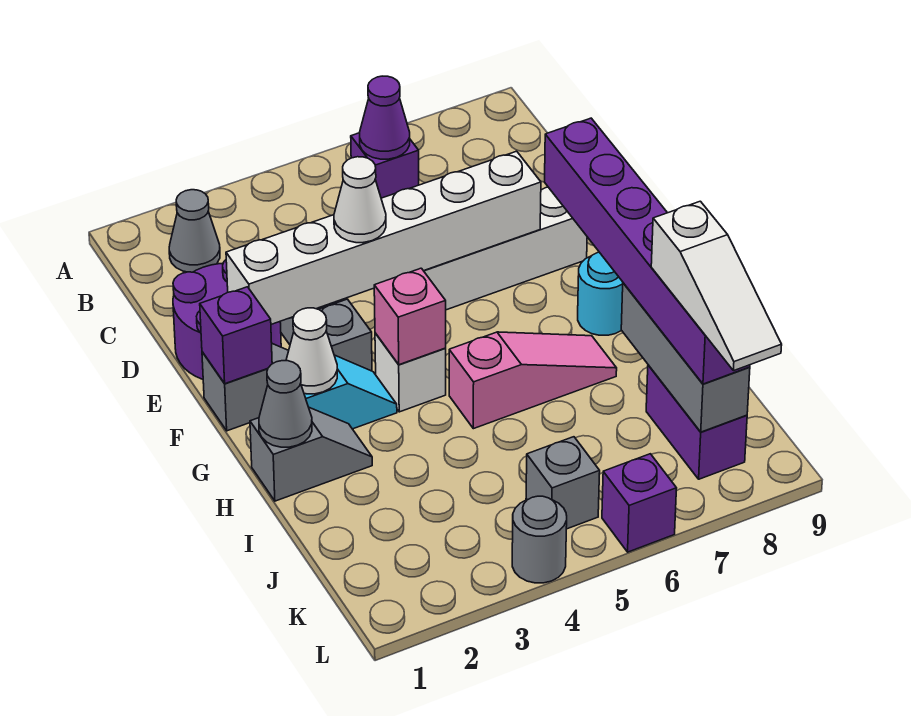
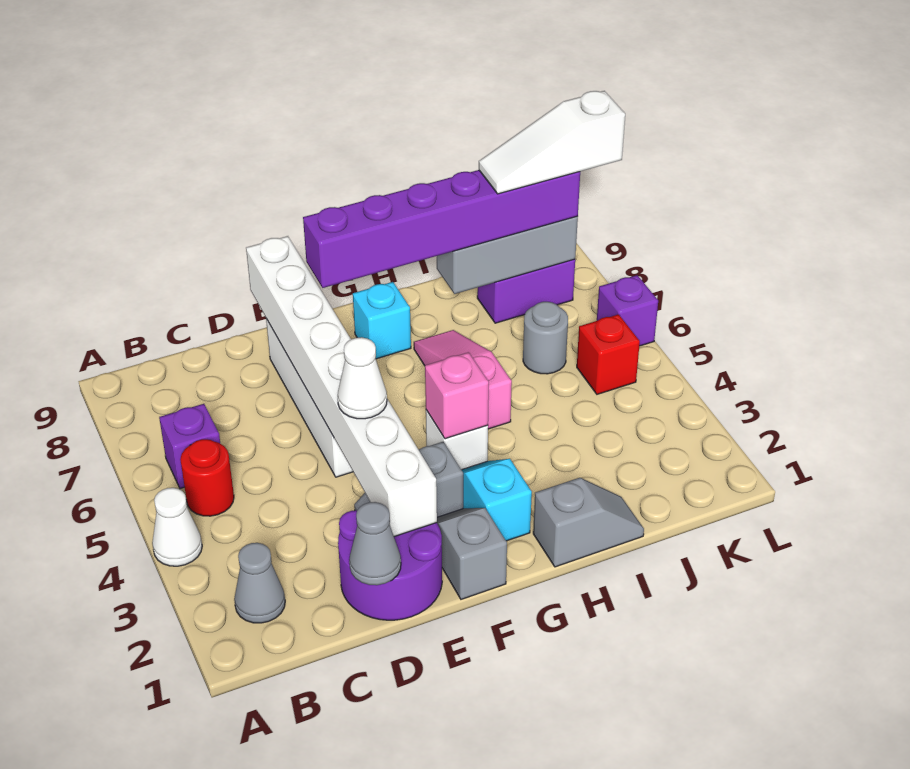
none -> red round brick B5 level 1
purple cone B6 level 2 -> none
white brick E2:E7 level 2 -> white brick E2:E9 level 2
purple brick F1 level 2 -> none
white cone G2 level 2 -> white cone A4 level 1
cyan round brick G8 level 1 -> cyan brick G8 level 1
grey slope H1:H2 level 1 top 1 -> grey slope H1:I1 level 1 top H
grey cone H1 level 2 -> grey cone D1 level 2
white slope J8:L8 level 4 top J -> white slope J8:L8 level 4 top L
grey brick K5 level 1 -> red brick K5 level 1
grey round brick L4 level 1 -> grey round brick J6 level 1

